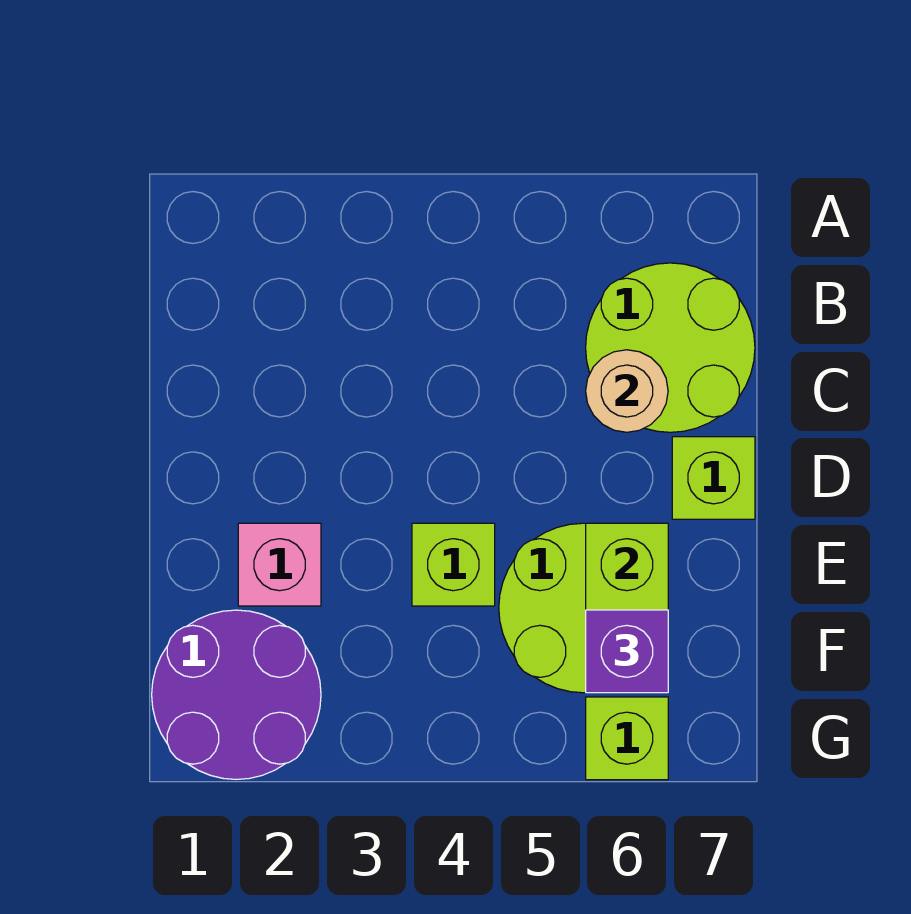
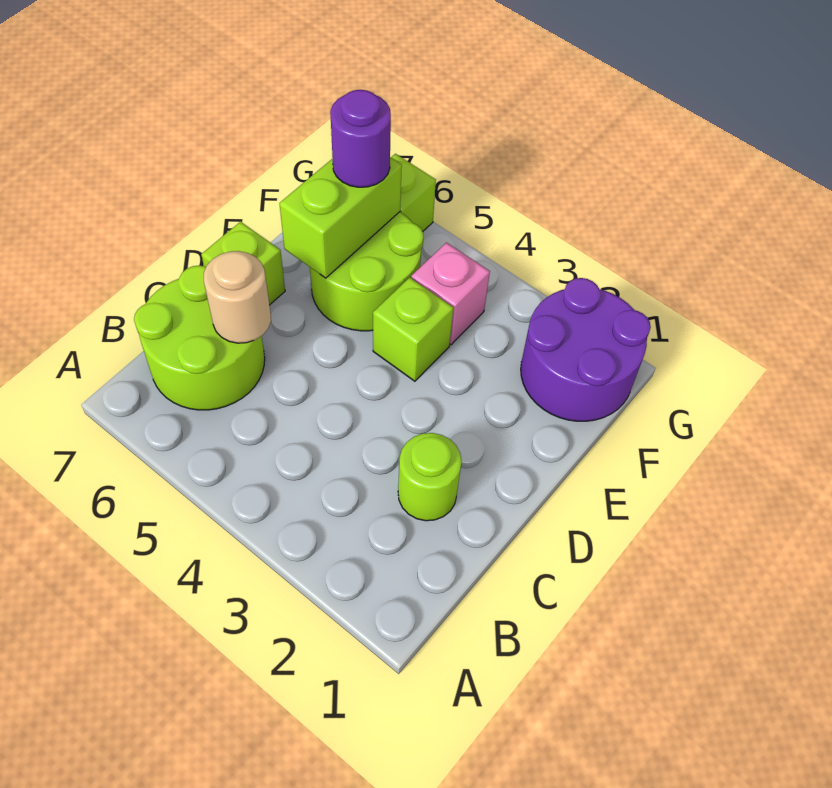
none -> lime round brick C2 level 1
pink brick E2 level 1 -> pink brick F4 level 1
purple brick F6 level 3 -> purple round brick F6 level 3

